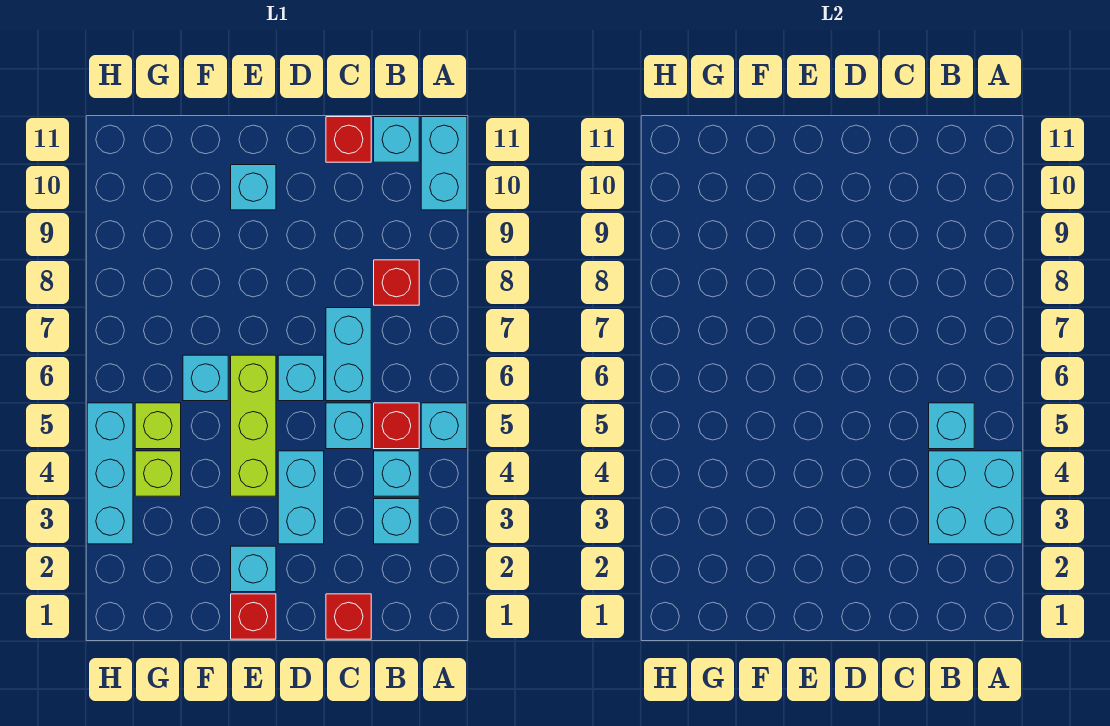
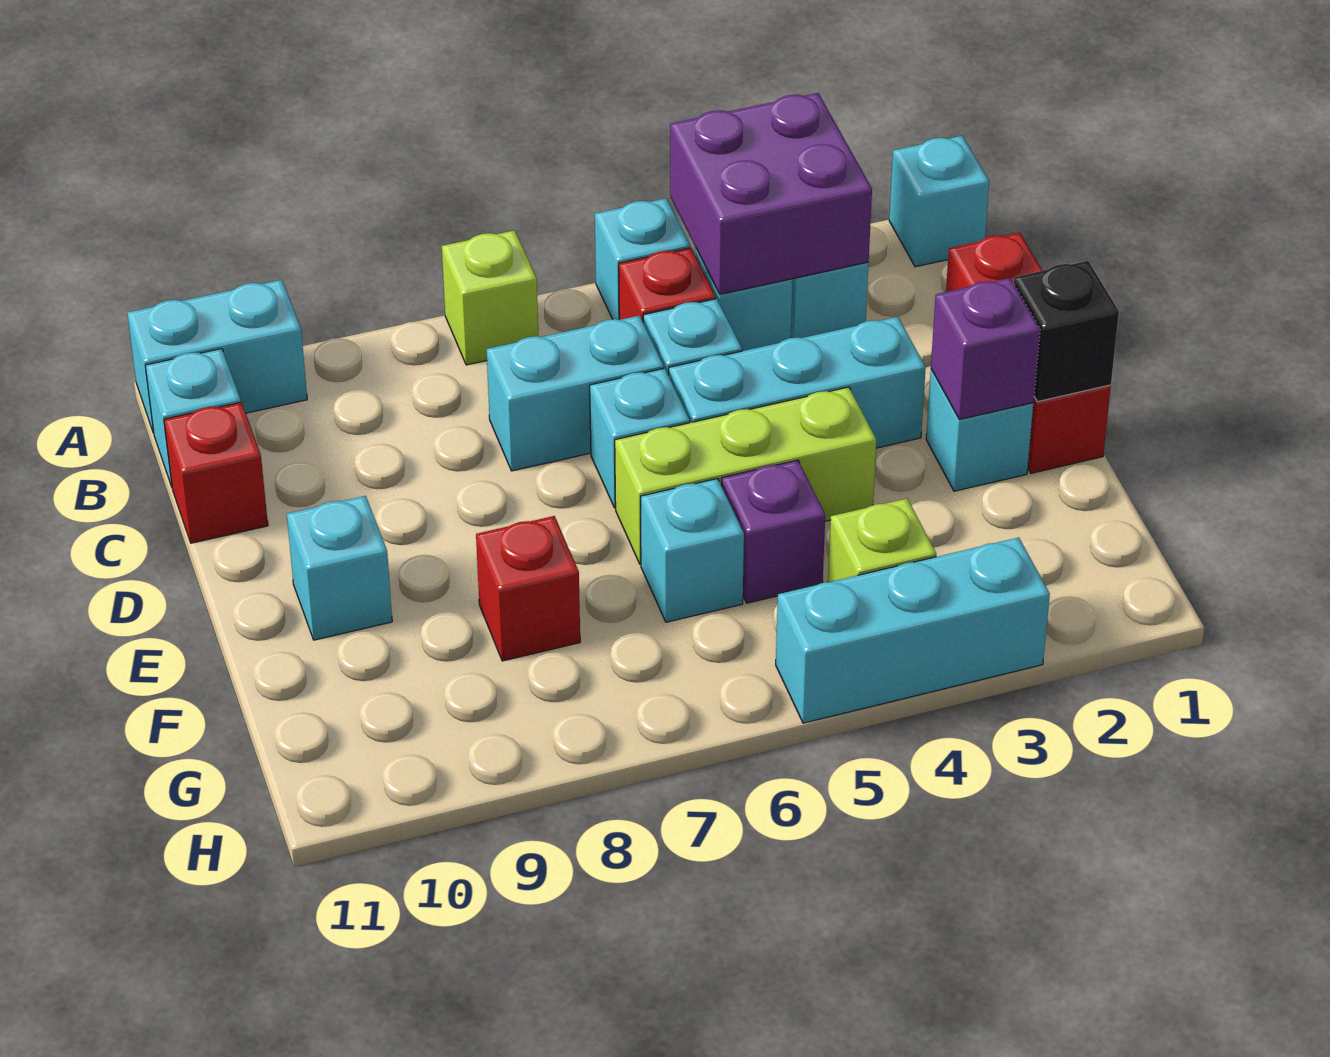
cyan brick A3:B4 level 2 -> purple brick A3:B4 level 2
cyan brick B5 level 2 -> cyan brick A1 level 1
red brick B8 level 1 -> red brick F8 level 1
cyan brick D3:D4 level 1 -> cyan brick D3:D5 level 1
none -> black brick E1 level 2
none -> purple brick E2 level 2
none -> purple brick F5 level 1
lime brick G5 level 1 -> lime brick A7 level 1

